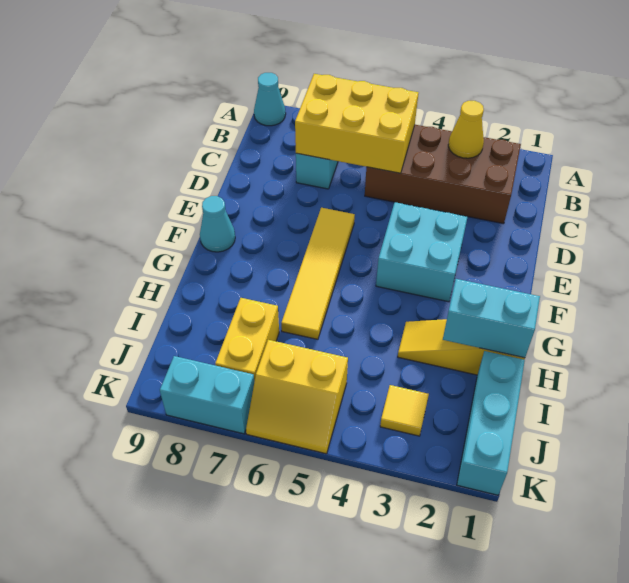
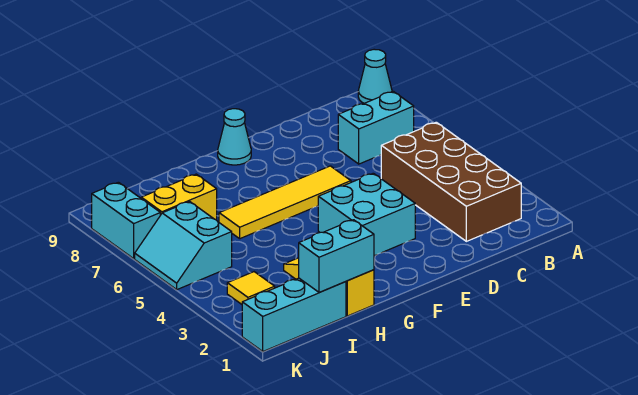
yellow cone B3 level 2 -> none
yellow brick B5:C7 level 2 -> none
cyan brick H1:H2 level 2 -> cyan brick H1:I1 level 2
yellow slope J5:K6 level 1 top J -> cyan slope J5:K6 level 1 top J

